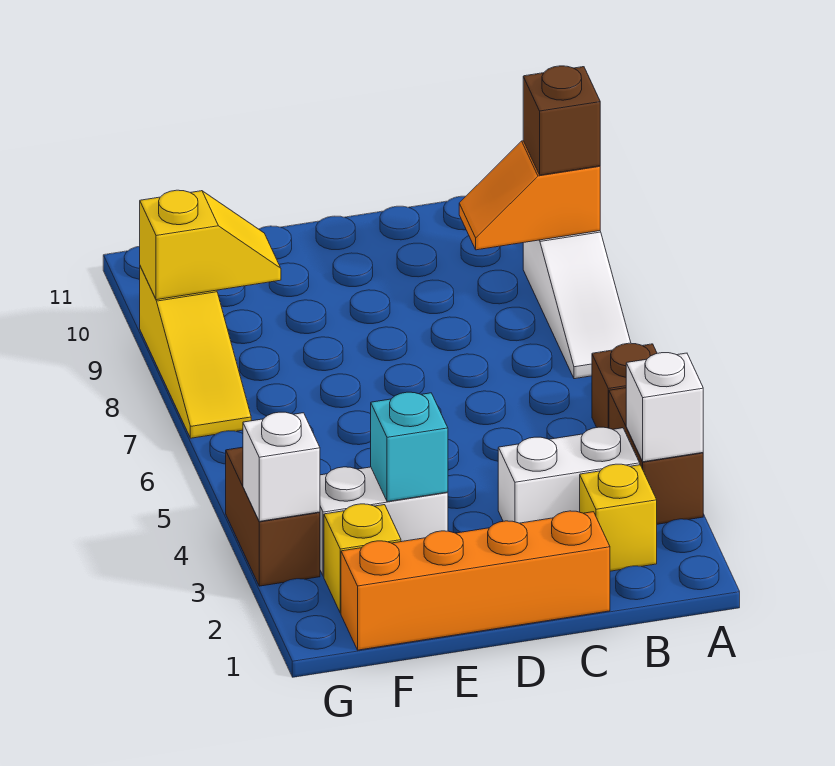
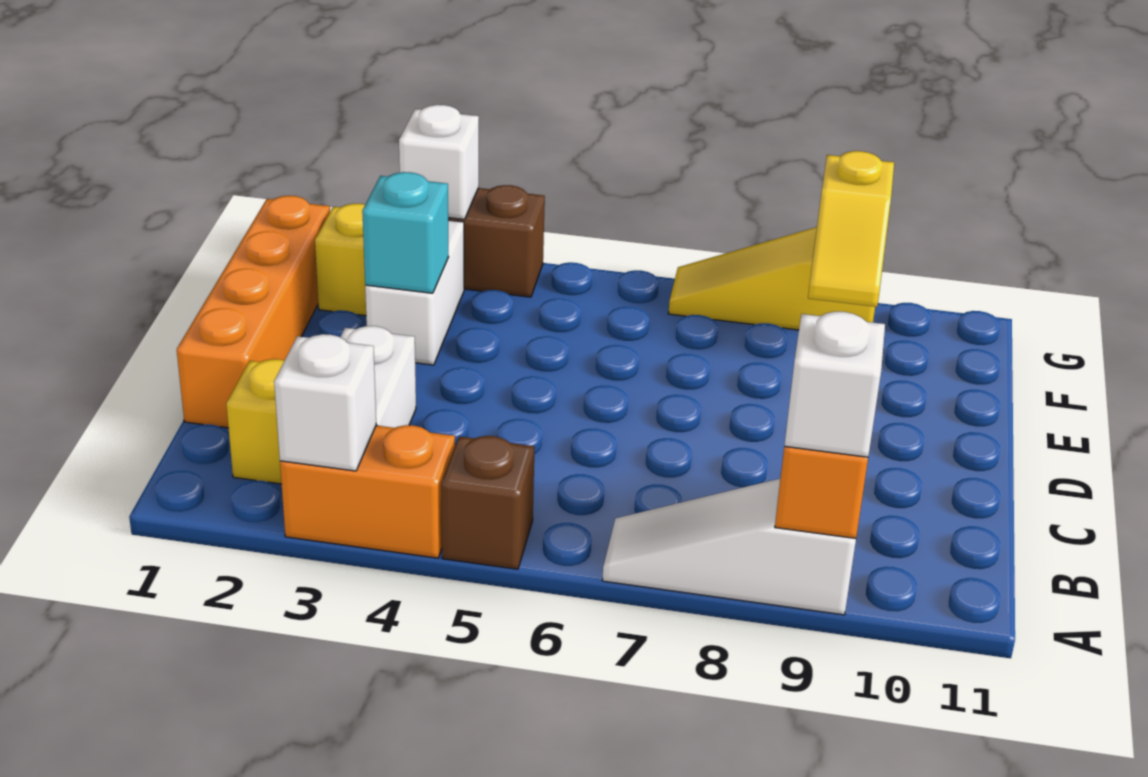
brown brick A3:A4 level 1 -> orange brick A3:A4 level 1
brown brick A9 level 3 -> white brick A9 level 3

